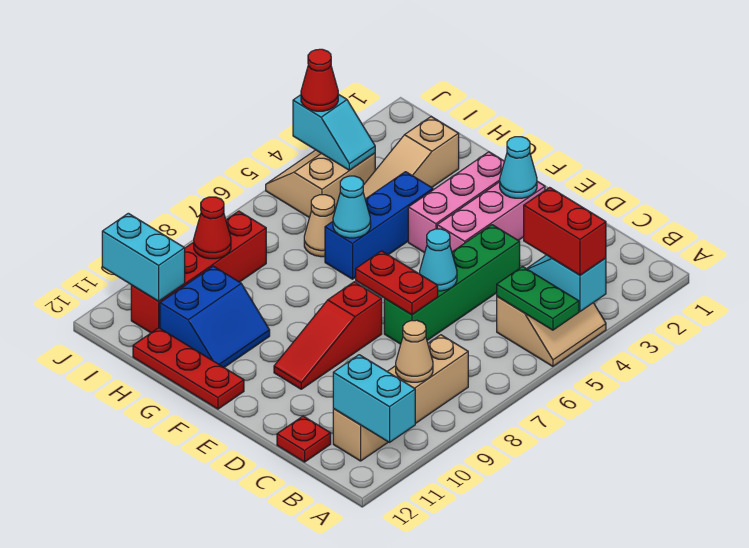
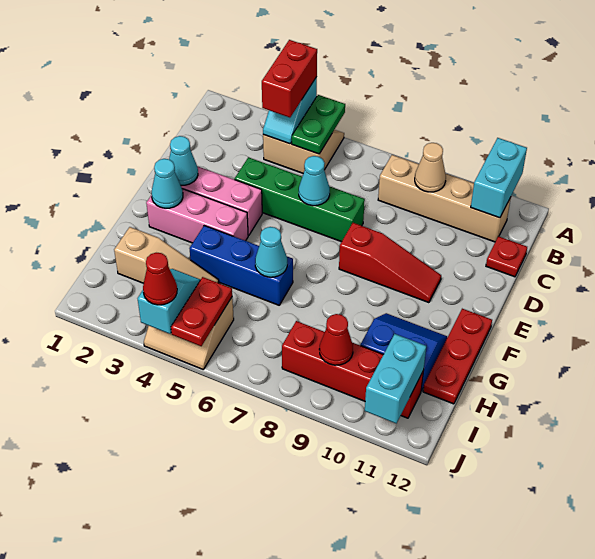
red plate D7:E7 level 2 -> red plate I5:J5 level 2
none -> cyan cone F2 level 2
tan cone H6 level 1 -> none

